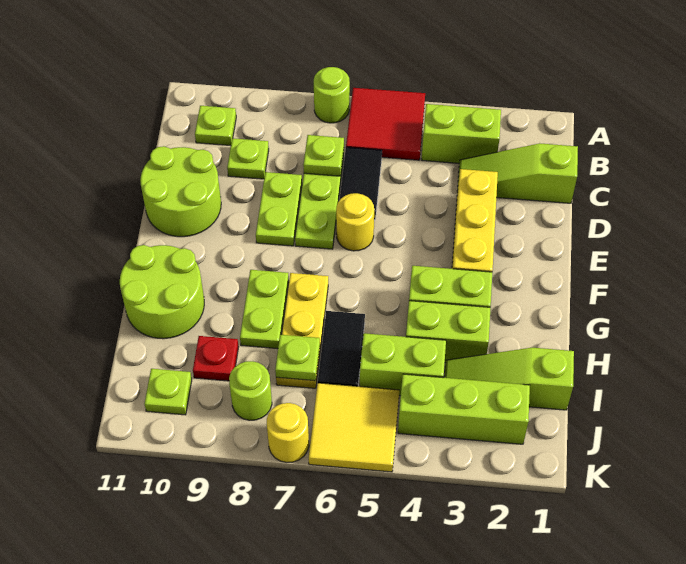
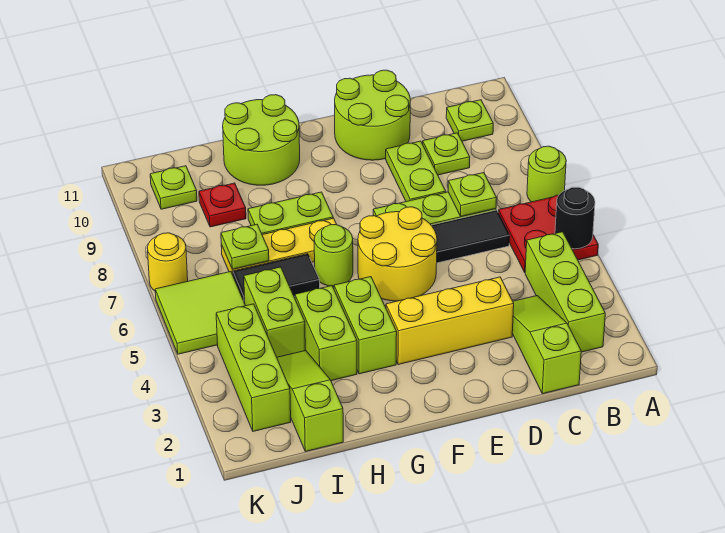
red tile A5:B6 level 1 -> red plate A5:B6 level 1
none -> black round brick A5 level 2
lime brick B3:B4 level 1 -> lime brick B2:B4 level 1
lime plate D8:E8 level 1 -> lime plate D8:D9 level 1
yellow round brick E6 level 1 -> yellow round brick E5:F6 level 1
yellow tile J5:K6 level 1 -> lime tile J5:K6 level 1
lime round brick J8 level 1 -> lime round brick G6 level 1

